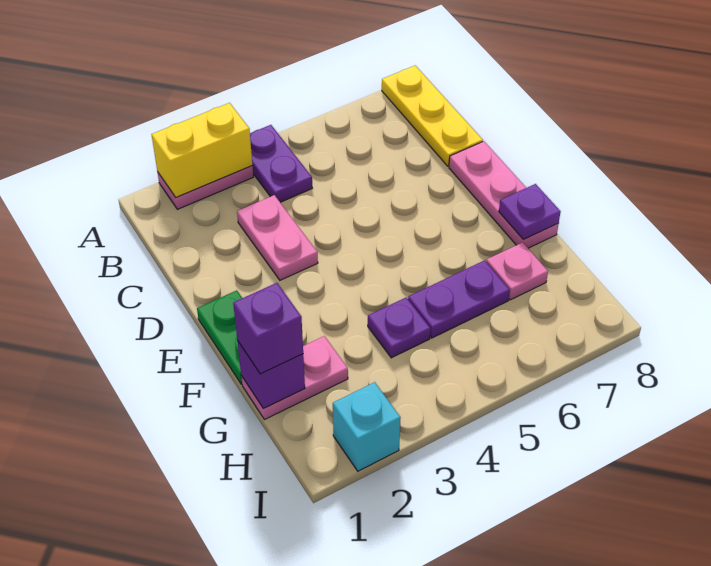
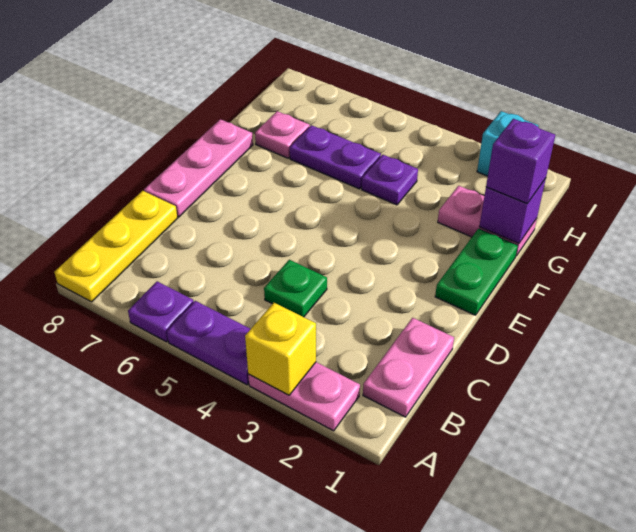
yellow brick A2:A3 level 2 -> yellow brick A3 level 2
purple plate A4:B4 level 1 -> purple plate A4:A5 level 1
pink plate C3:D3 level 1 -> pink plate B1:C1 level 1
none -> green plate C4 level 1
purple plate F8 level 2 -> purple plate A6 level 1

